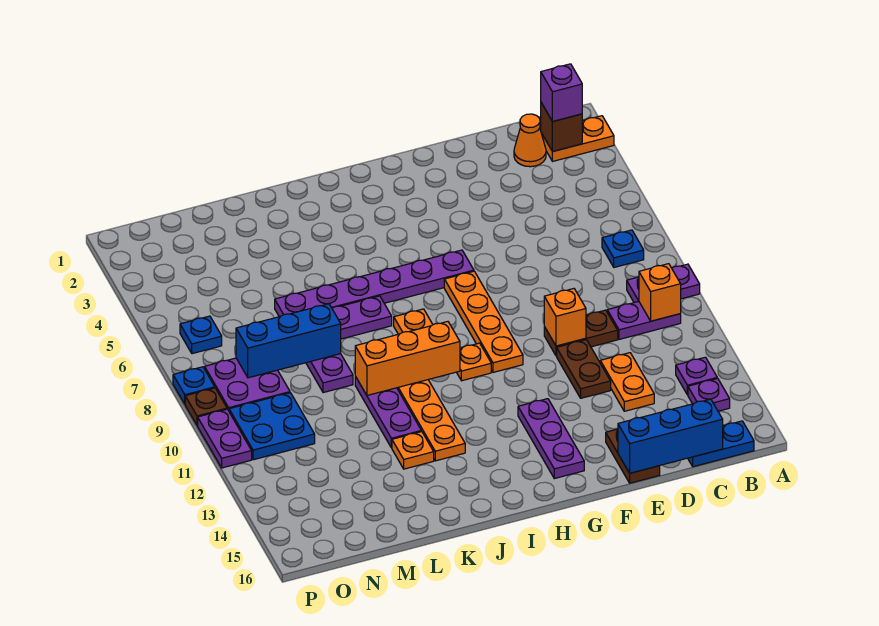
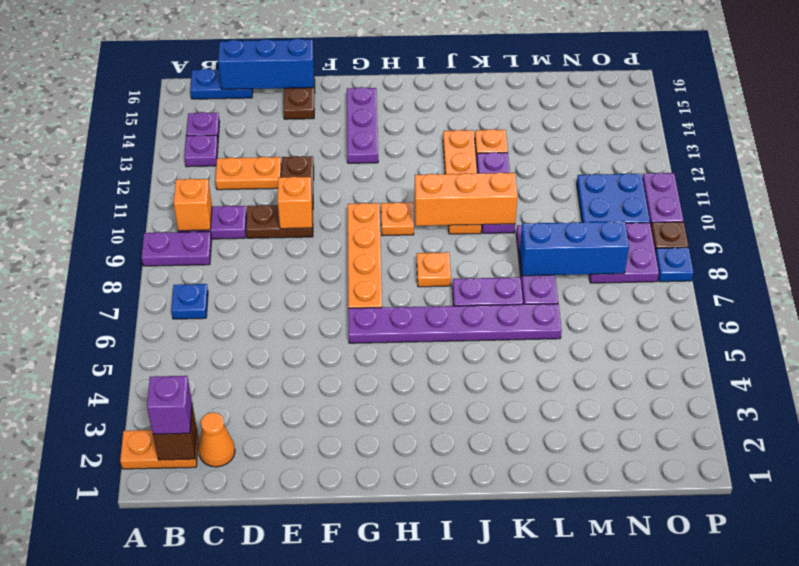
orange plate D12:D13 level 1 -> orange plate C12:D12 level 1
blue plate O6 level 1 -> none

